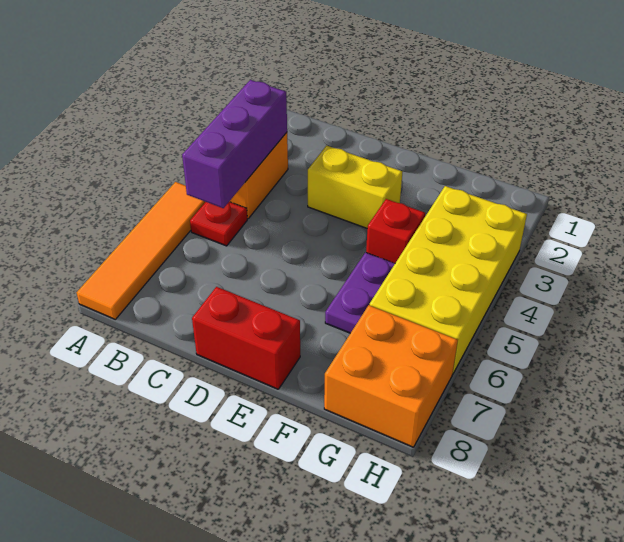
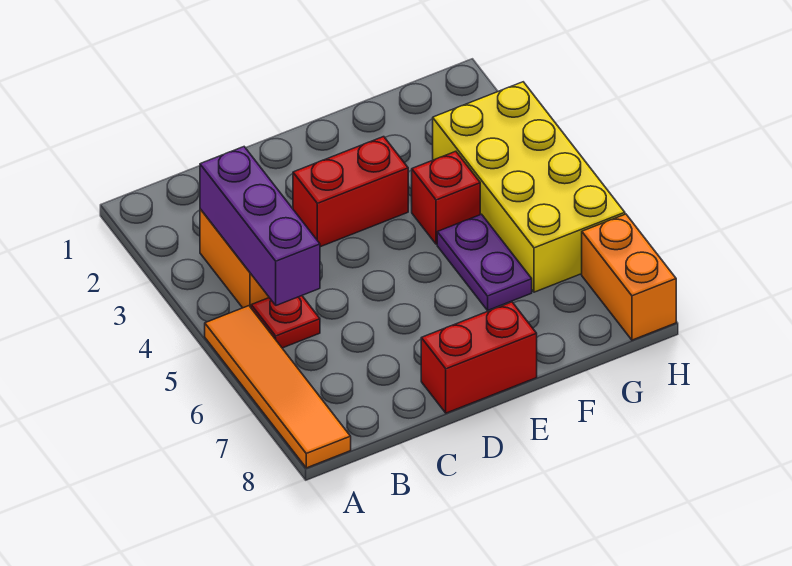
yellow brick D3:E3 level 1 -> red brick D3:E3 level 1
orange brick G7:H8 level 1 -> orange brick H7:H8 level 1

